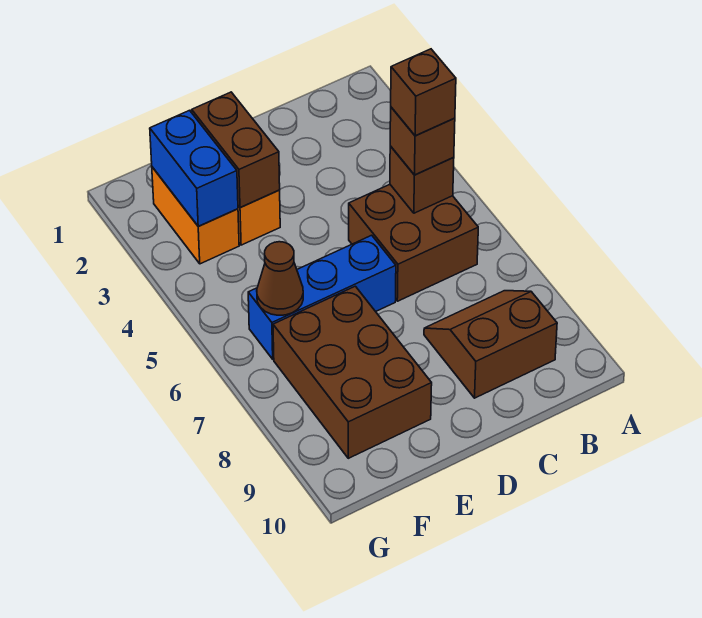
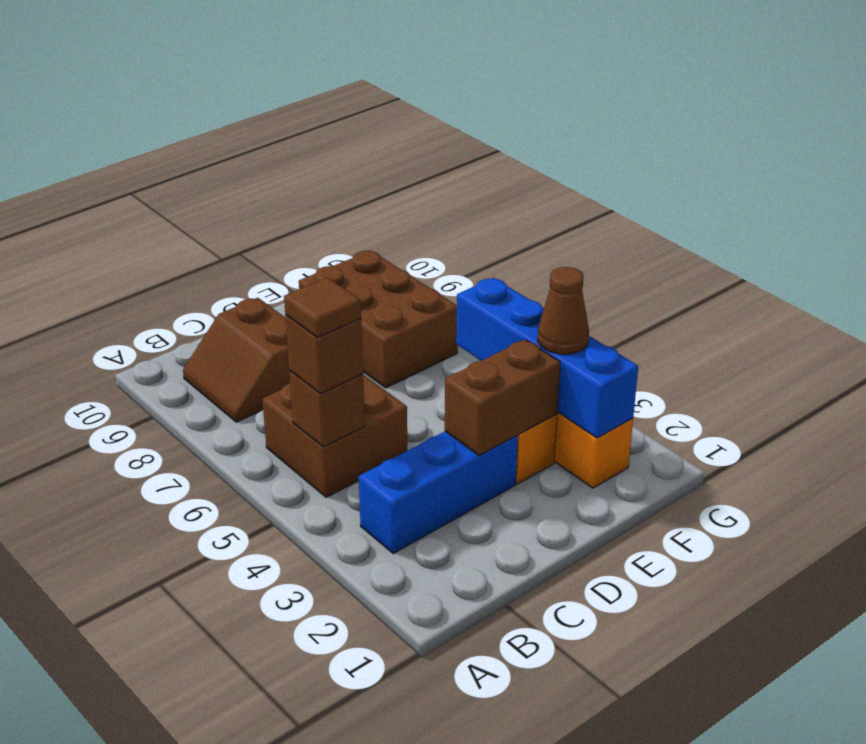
brown brick B5 level 4 -> brown tile B5 level 4
brown slope B8:C9 level 1 top 9 -> brown slope B8:C9 level 1 top C
blue brick D6:F6 level 1 -> blue brick B3:D3 level 1
brown brick E2:E3 level 2 -> brown brick D3:E3 level 2
blue brick F2:F3 level 2 -> blue brick F2:F5 level 2
brown cone F6 level 2 -> brown cone F3 level 3

